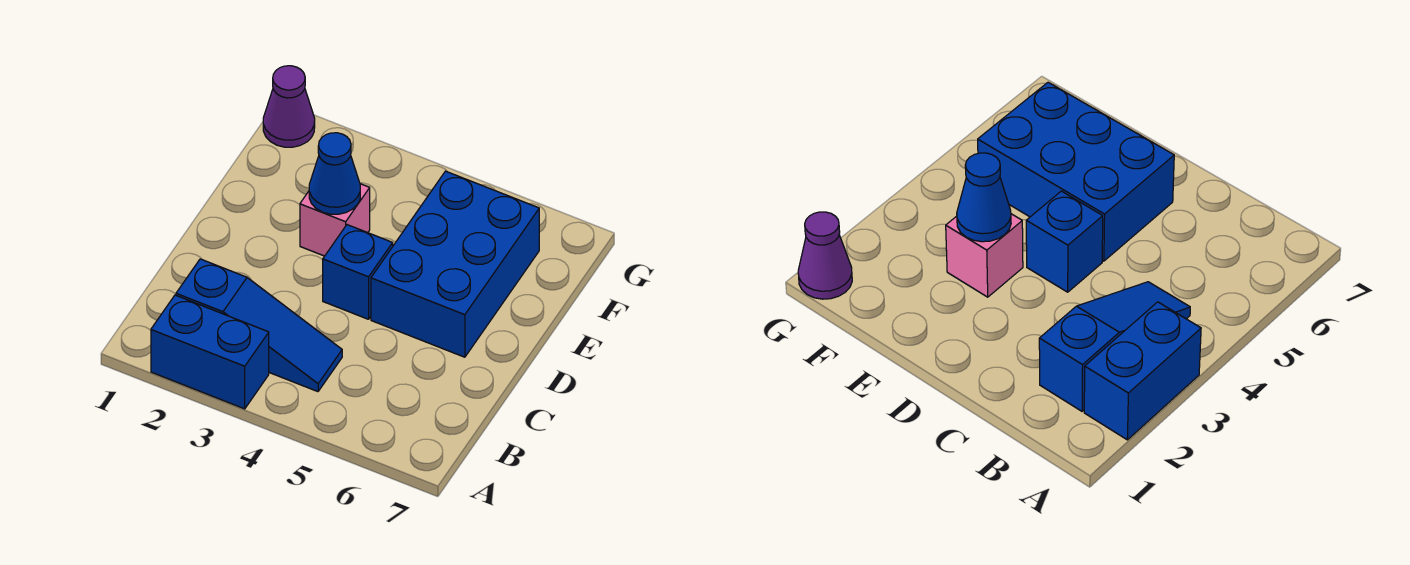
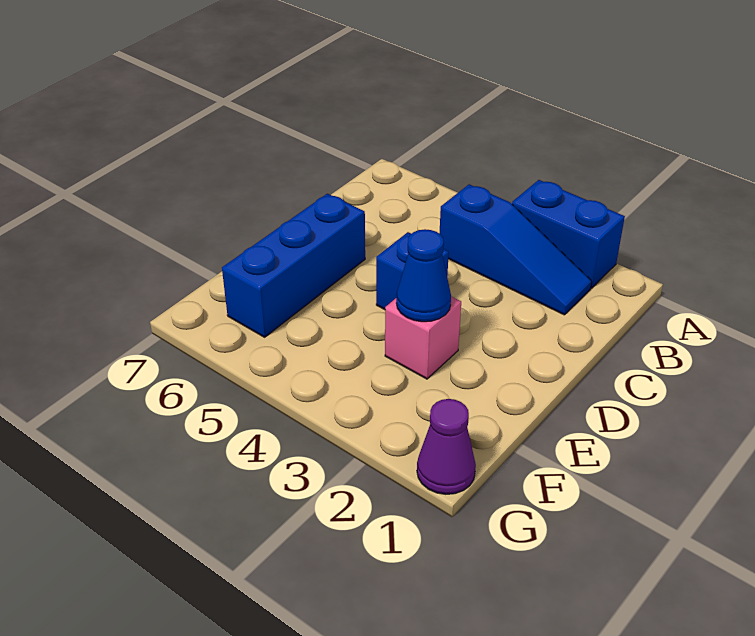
blue slope B2:B4 level 1 top 2 -> blue slope B2:B4 level 1 top 4
blue brick D5:F6 level 1 -> blue brick D6:F6 level 1

